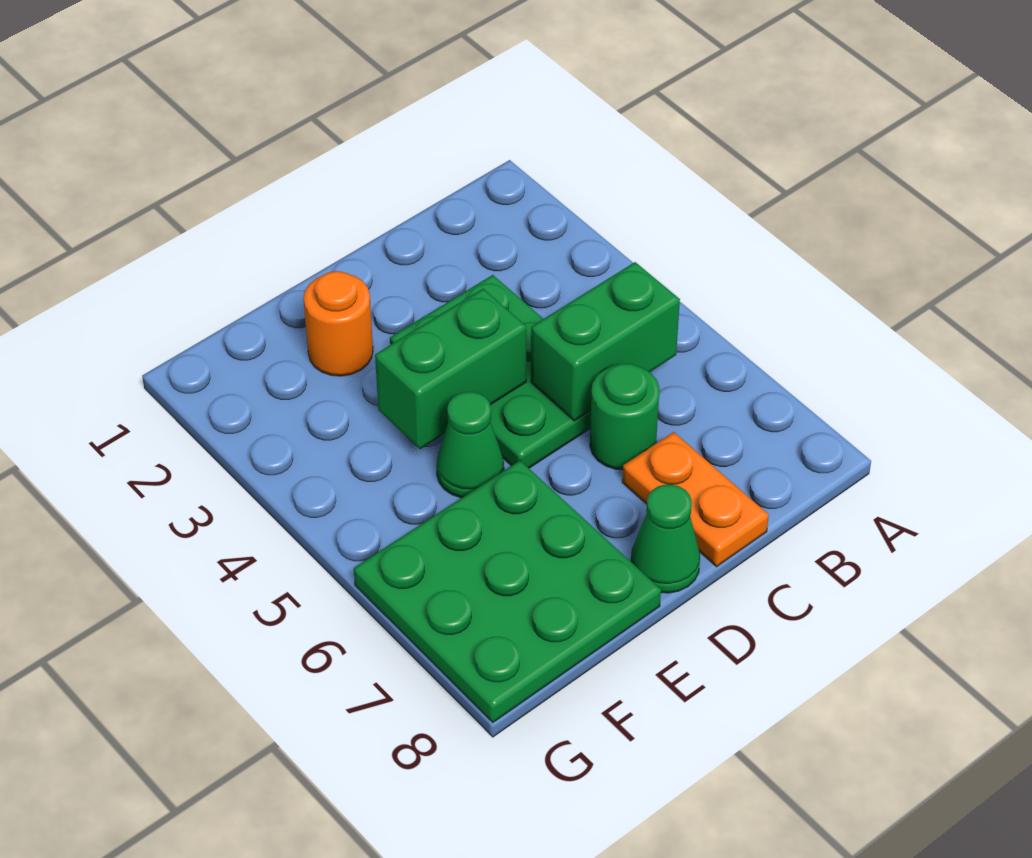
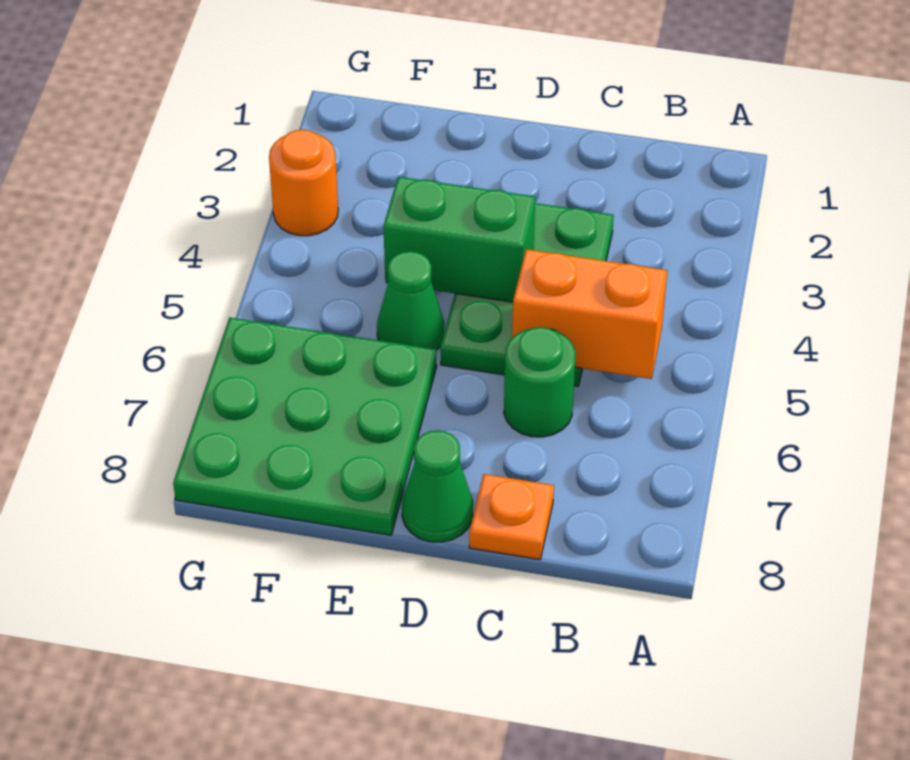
green brick B5:C5 level 2 -> orange brick B5:C5 level 2
orange plate C7:C8 level 1 -> orange plate C8 level 1
orange round brick E2 level 1 -> orange round brick G3 level 1

